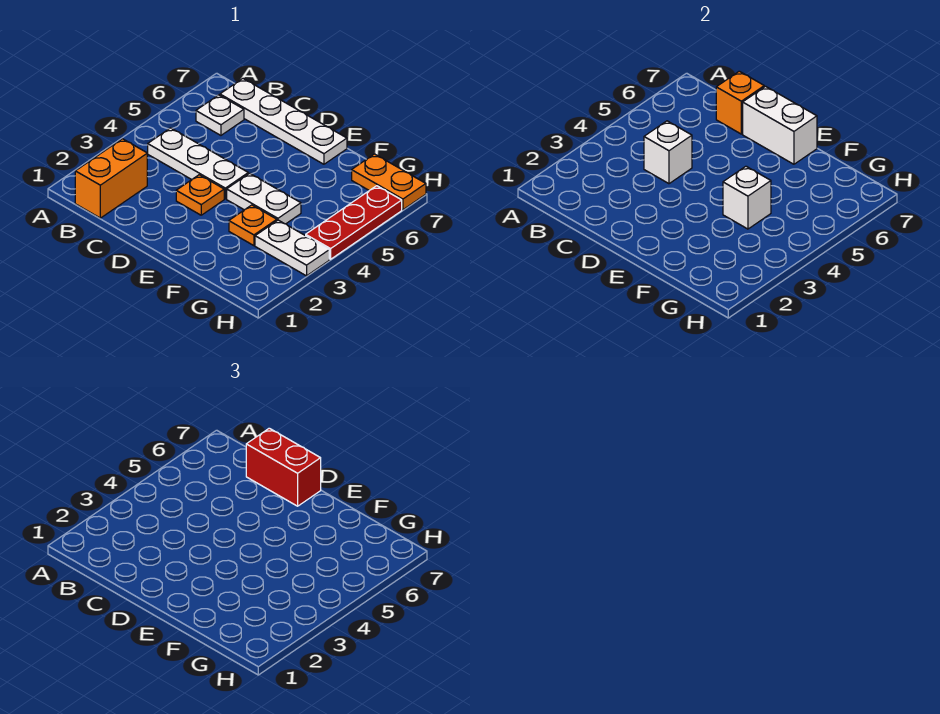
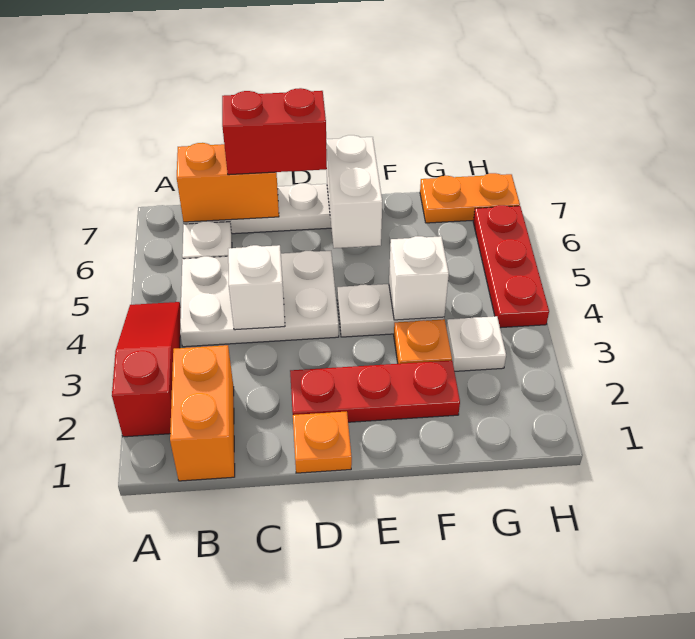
none -> red slope A2:A4 level 1 top 2
white plate B4:D4 level 1 -> white plate B4:D5 level 1
orange brick C7 level 2 -> orange brick B7:C7 level 2
none -> red plate D2:F2 level 1
orange plate D3 level 1 -> orange plate D1 level 1
white brick D7:E7 level 2 -> white brick E6:E7 level 2
white plate G3:H3 level 1 -> white plate G3 level 1

